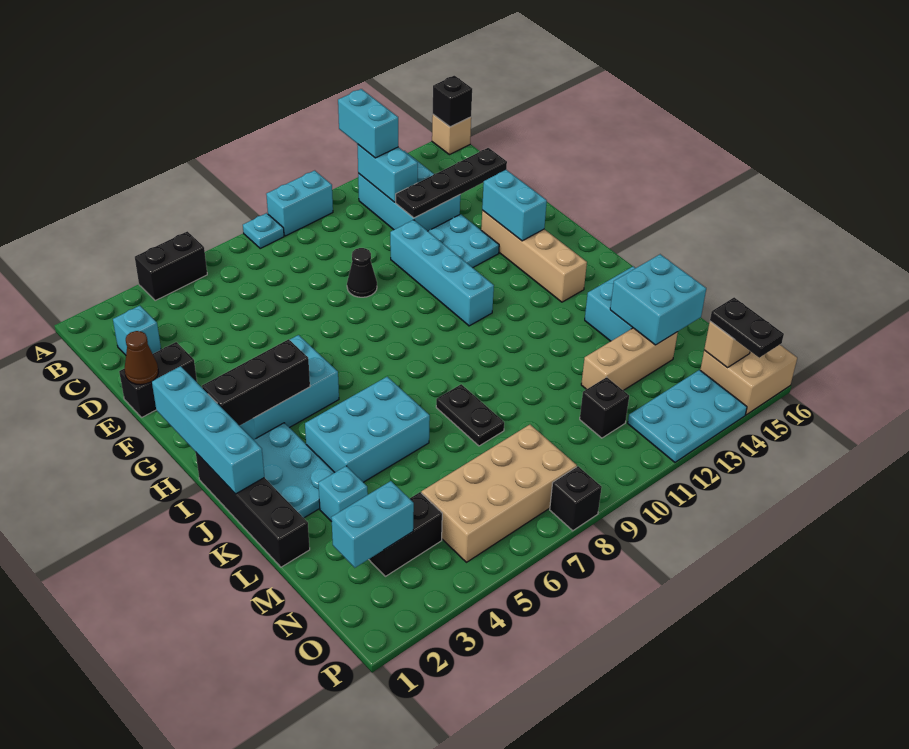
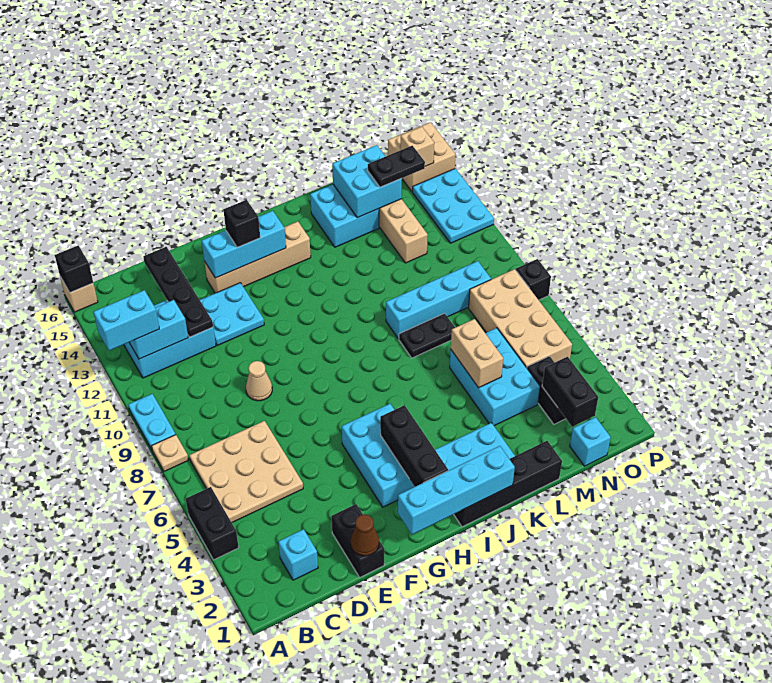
cyan plate A8 level 1 -> tan plate A8 level 1
cyan brick A9:A10 level 1 -> cyan plate A9:A10 level 1
none -> tan plate B5:D7 level 1
black cone E9 level 1 -> tan cone E9 level 1
cyan brick E11:H11 level 1 -> cyan brick K9:N9 level 1
cyan brick F14:G14 level 2 -> cyan brick F14:H14 level 2
cyan brick J4:K6 level 1 -> cyan brick L4:M6 level 1
cyan brick L3 level 1 -> cyan brick N1 level 1
none -> tan brick L5:L6 level 2
cyan brick N2:N3 level 2 -> black brick N2:N3 level 2
black brick N11 level 1 -> black brick G14 level 3
black plate O15:P15 level 3 -> black plate M14:N14 level 3

